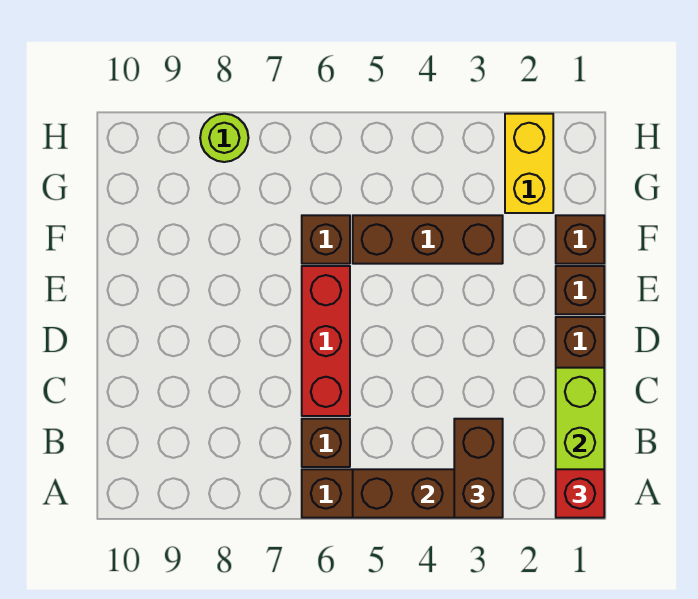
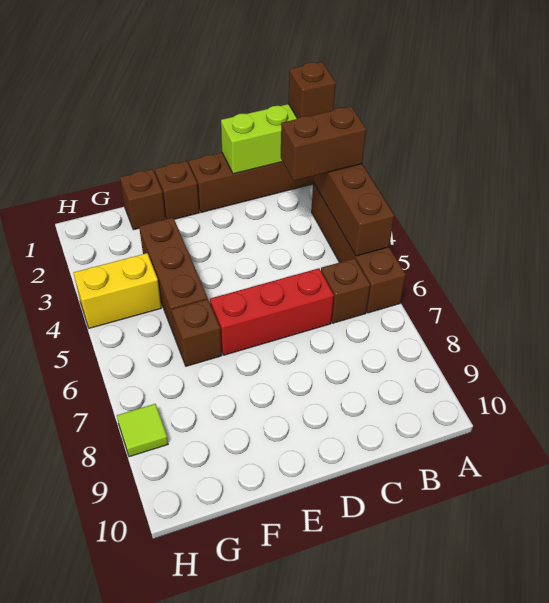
red brick A1 level 3 -> brown brick A1 level 3
yellow brick G2:H2 level 1 -> yellow brick G4:H4 level 1
lime round brick H8 level 1 -> lime tile H8 level 1

